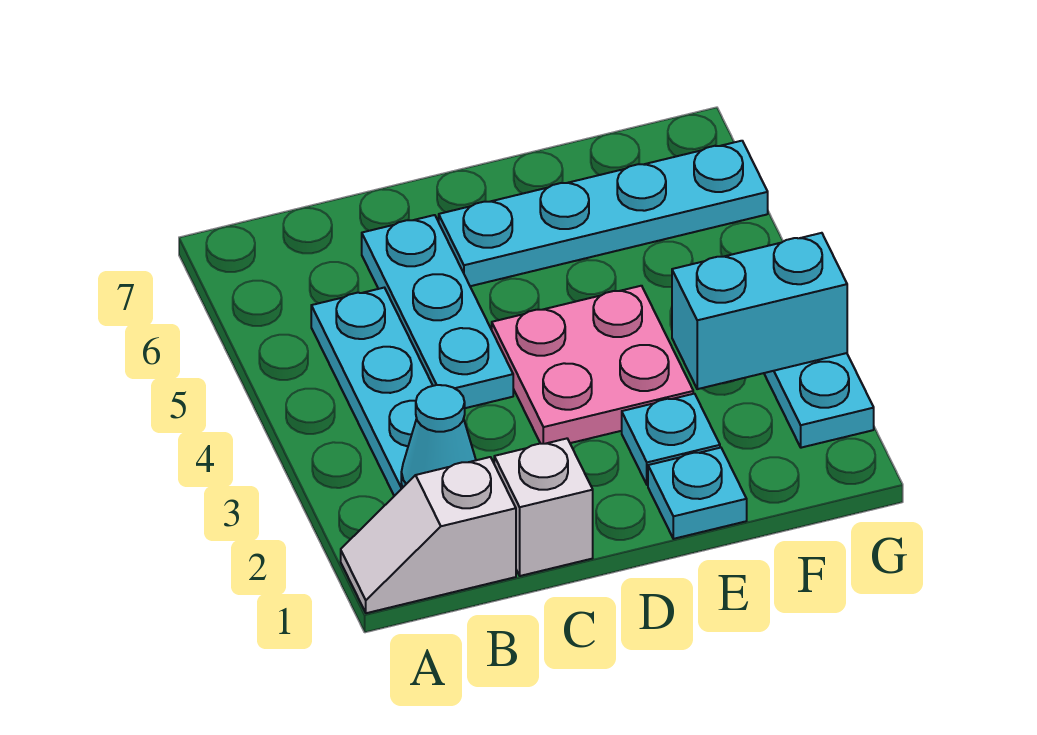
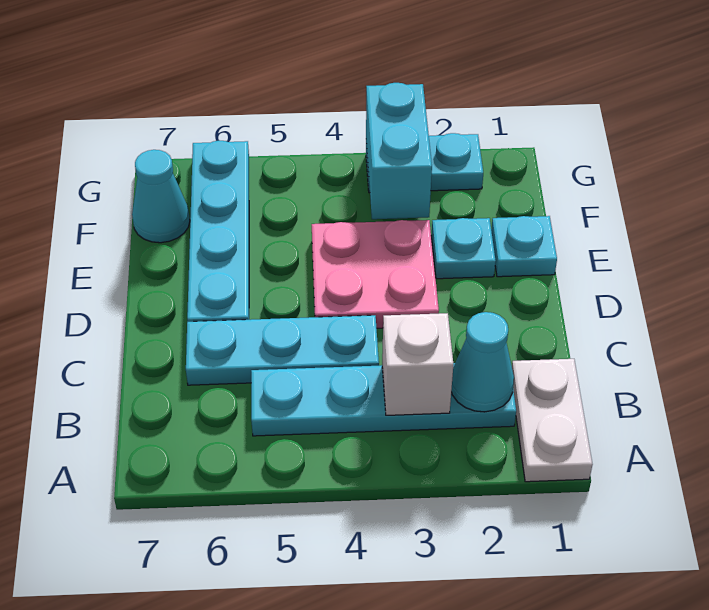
white slope A1:B1 level 1 top B -> white plate A1:B1 level 1
white brick C1 level 1 -> white brick B3 level 2
none -> cyan cone F7 level 1

